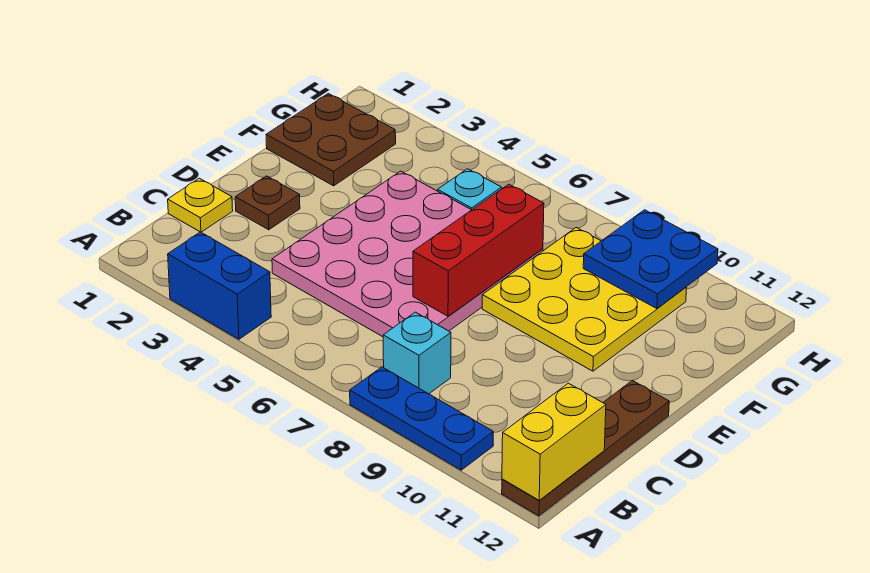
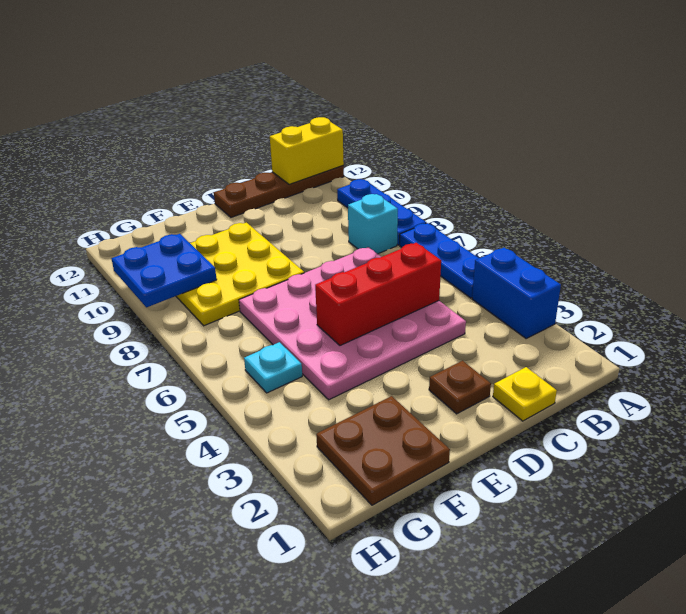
none -> blue plate A5:A7 level 1
red brick D7:F7 level 2 -> red brick C5:E5 level 2

